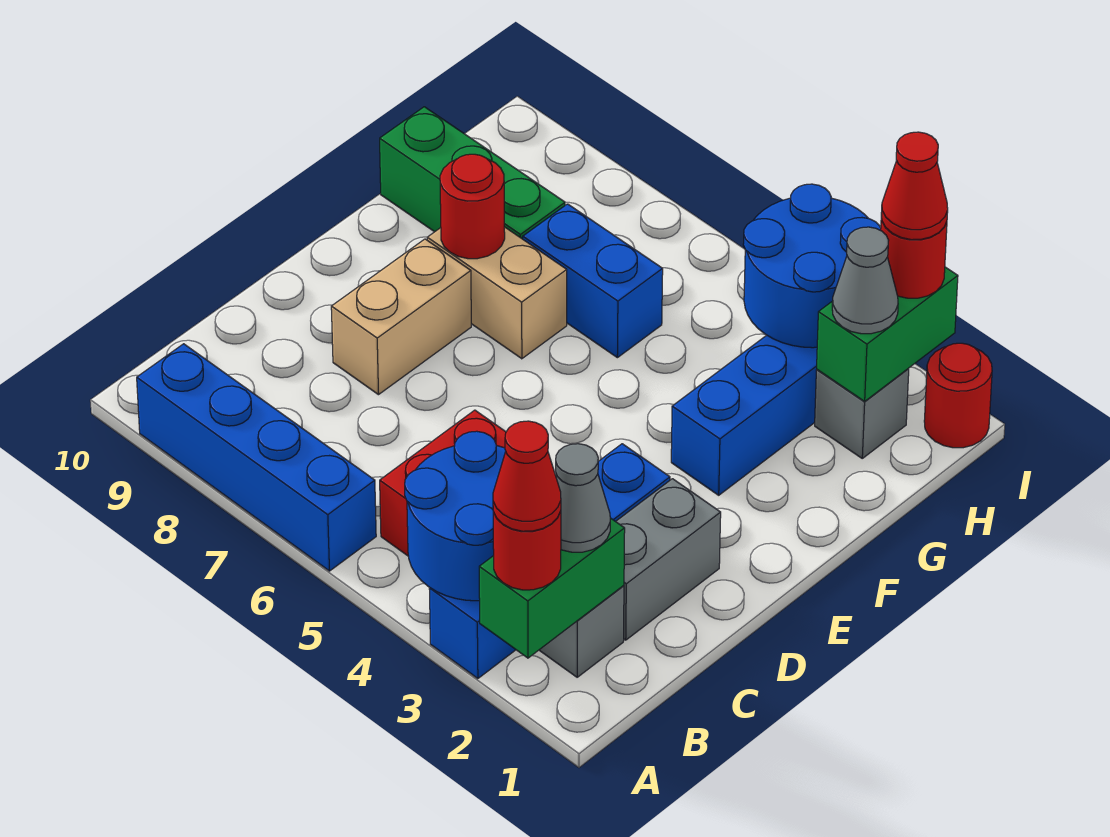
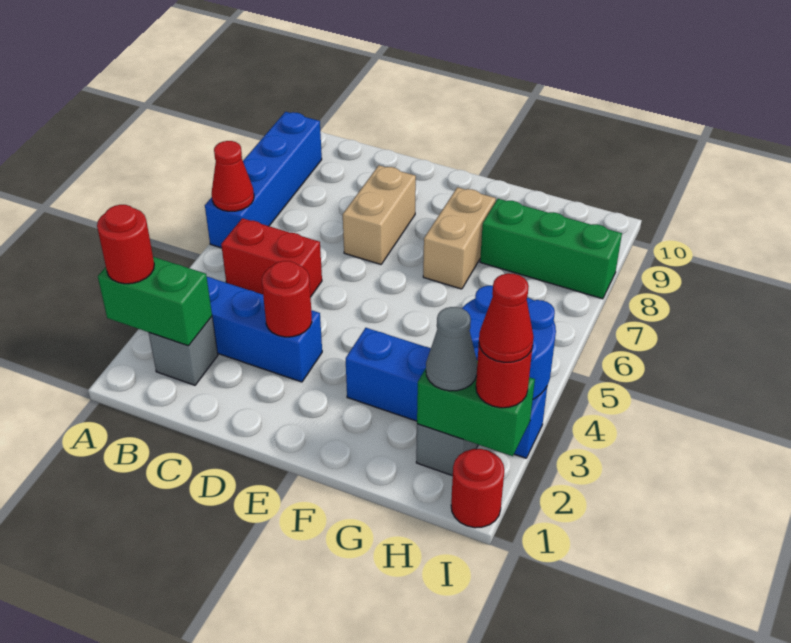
red cone A2 level 4 -> red cone A6 level 2
blue round brick A3:B4 level 2 -> none
grey cone B2 level 3 -> none
grey brick C2:D2 level 1 -> none
tan brick D8:E8 level 1 -> tan brick D7:D8 level 1
red round brick F8 level 2 -> red round brick D3 level 2
blue brick G6:G7 level 1 -> none
green brick G8:G10 level 1 -> green brick G8:I8 level 1

